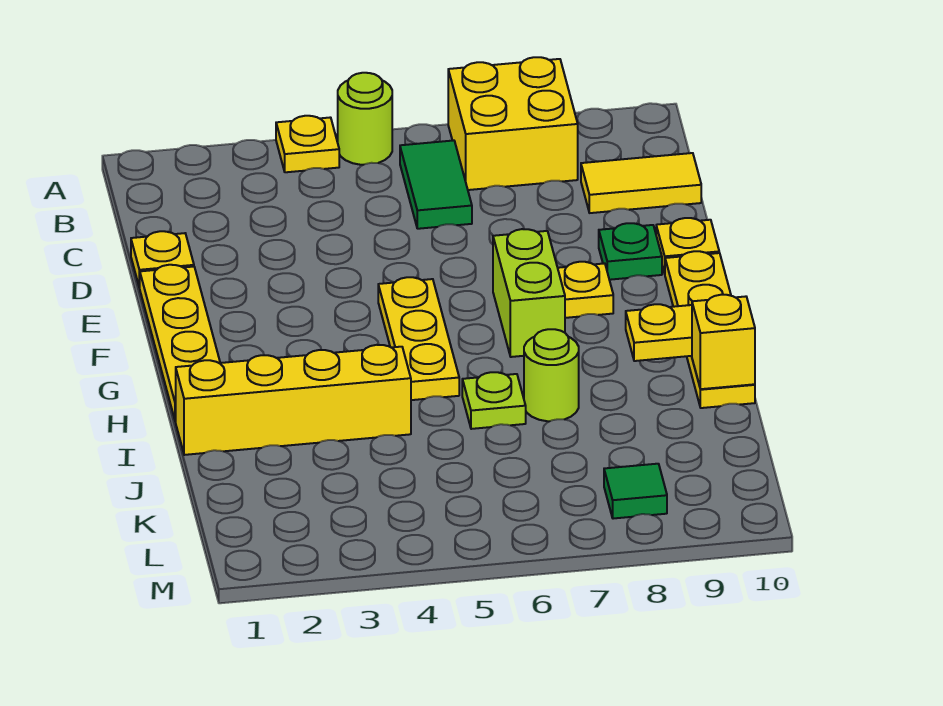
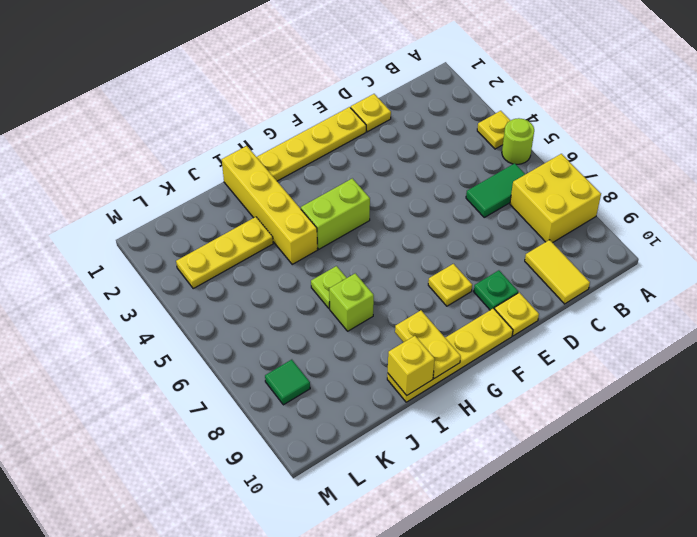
yellow plate F5:H5 level 1 -> yellow plate J3:L3 level 1
lime brick F7:G7 level 1 -> lime brick G4:H4 level 1
lime round brick I7 level 1 -> lime brick I7 level 1

